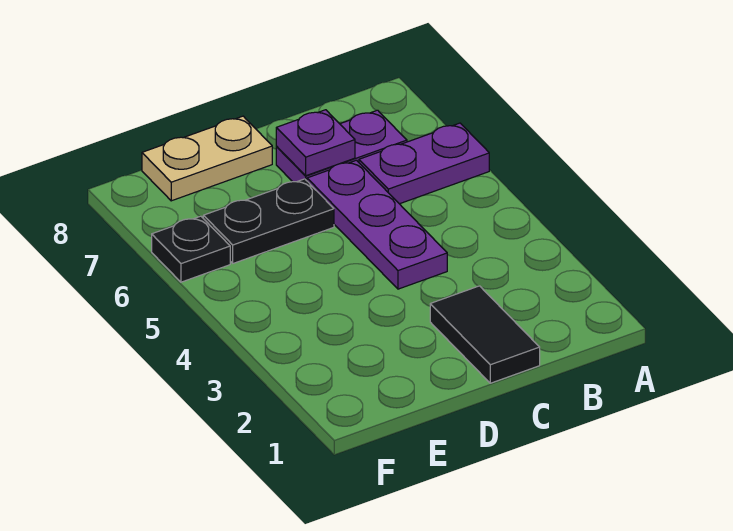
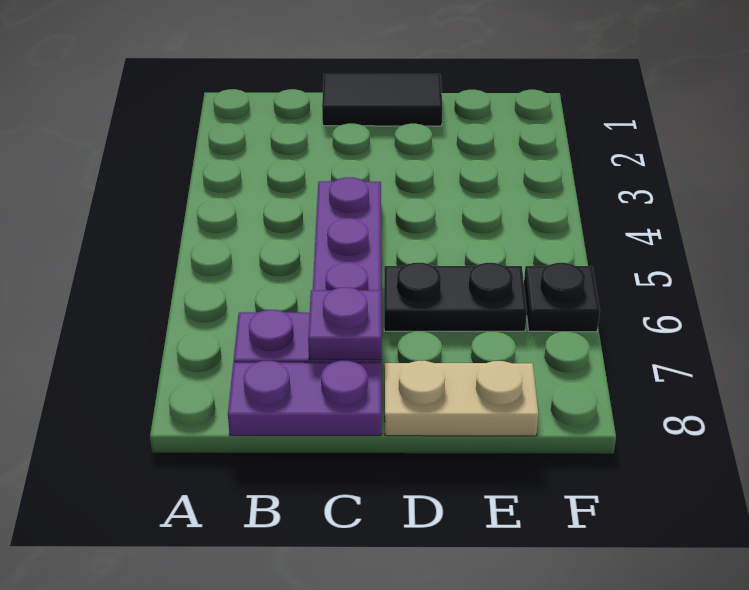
purple plate A6:B6 level 1 -> purple plate B8:C8 level 1
black tile C1:C2 level 1 -> black tile C1:D1 level 1

